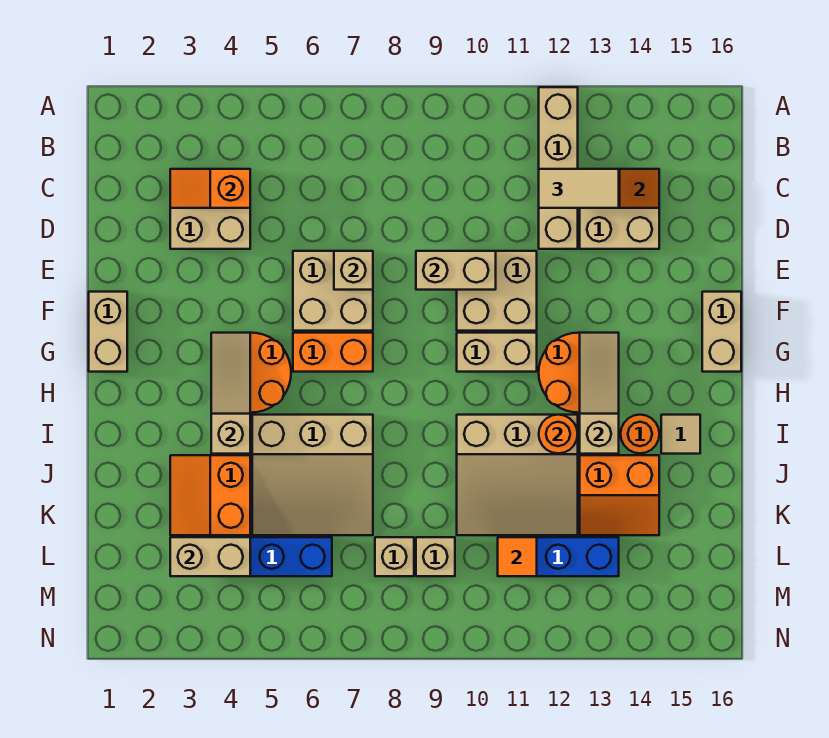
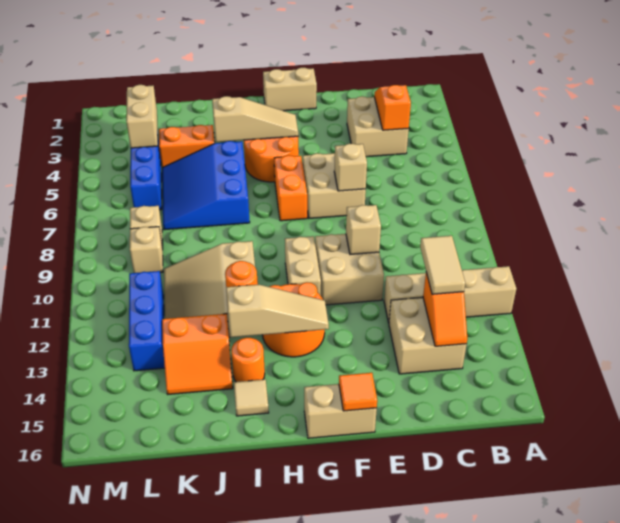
tan brick E9:E10 level 2 -> tan brick E10 level 2
tan slope I5:K7 level 1 top I -> blue slope I5:K7 level 1 top I
orange slope J13:K14 level 1 top J -> orange slope J13:K14 level 1 top 13
orange tile L11 level 2 -> orange tile F16 level 2

